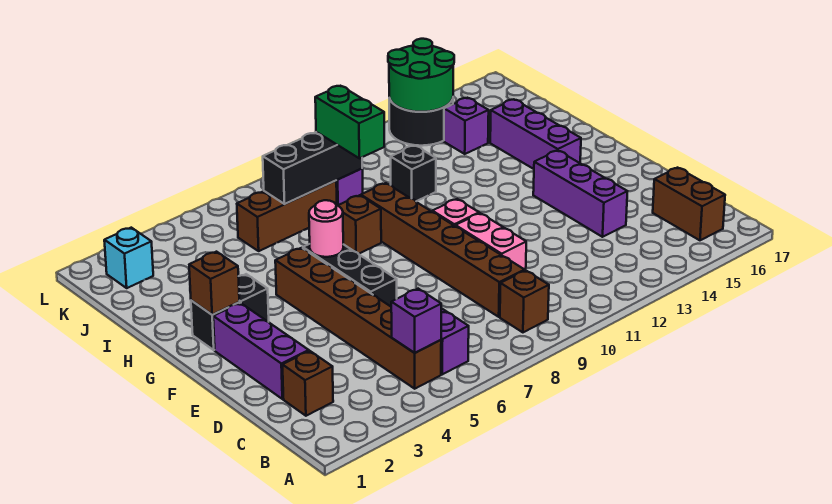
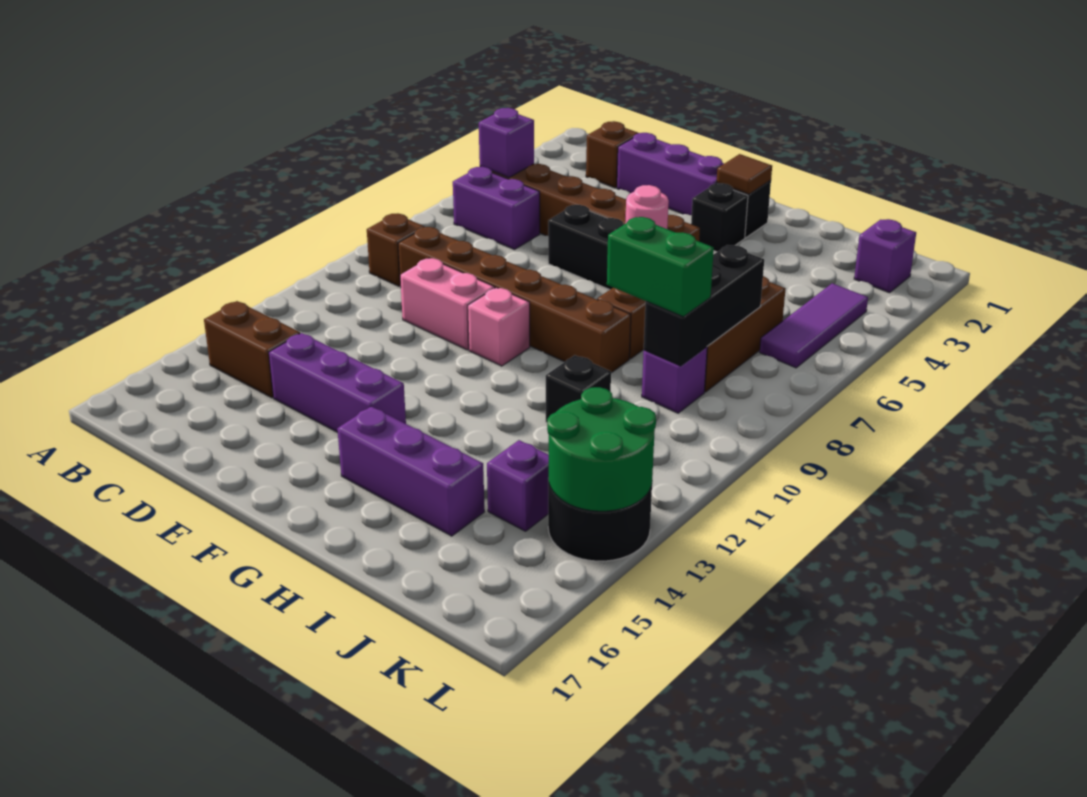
brown brick B16:C16 level 1 -> brown brick B14:C14 level 1
brown brick G2 level 2 -> brown tile G2 level 2
cyan brick K2 level 1 -> purple brick K2 level 1
none -> purple tile K4:K6 level 1

